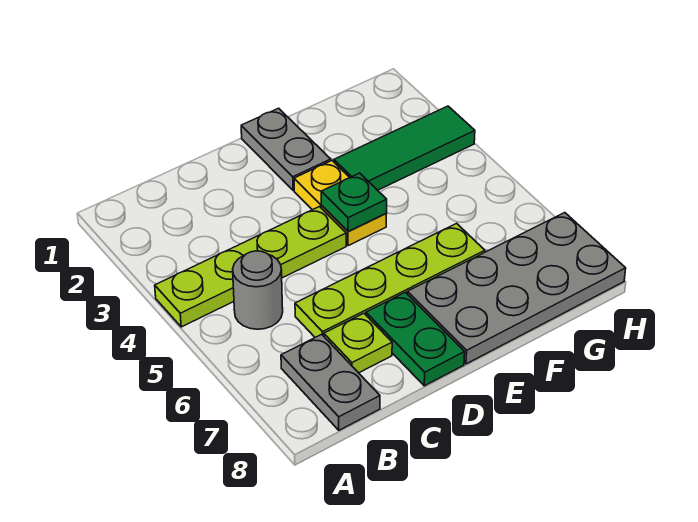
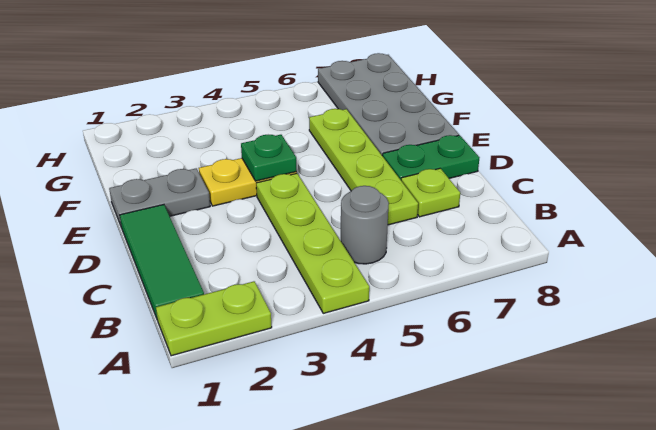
none -> lime plate A1:A2 level 1
grey plate B7:B8 level 1 -> none
green tile F3:H3 level 1 -> green tile B1:D1 level 1

